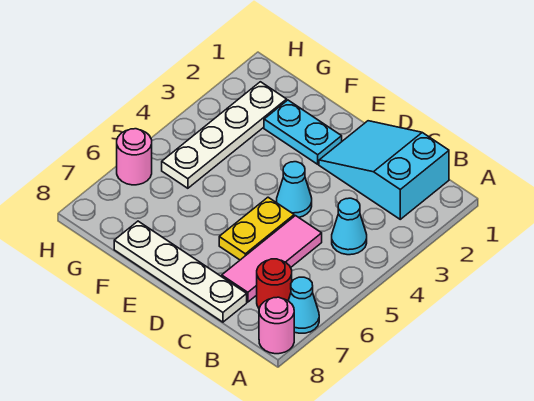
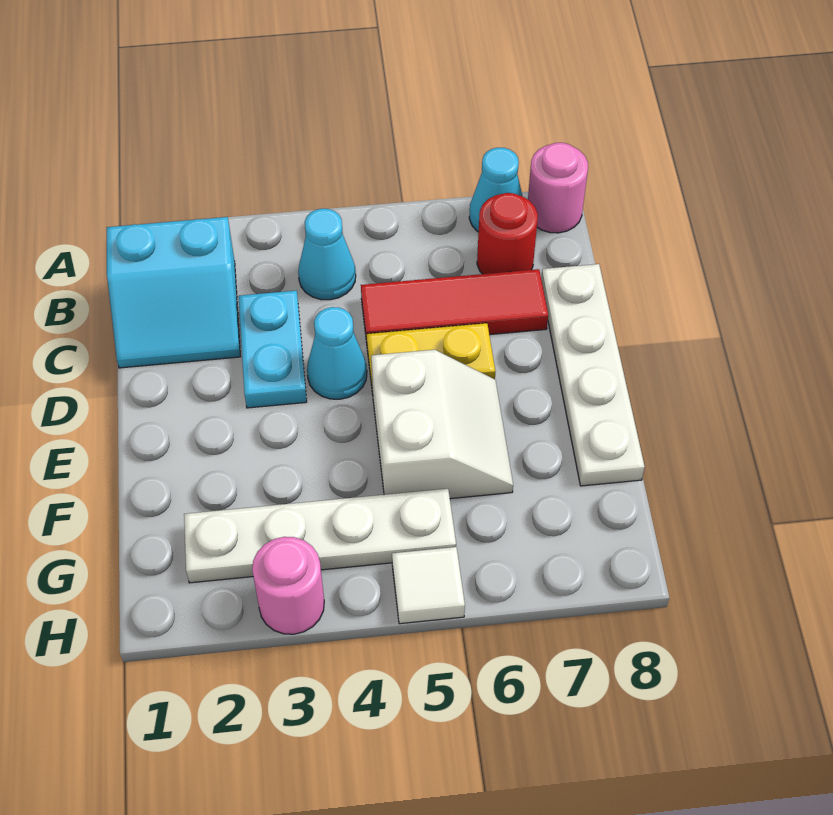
cyan slope B1:D2 level 1 top B -> cyan slope B1:C2 level 1 top B
pink tile C5:C7 level 1 -> red tile C5:C7 level 1
cyan plate E2:F2 level 1 -> cyan plate C3:D3 level 1
none -> white slope E5:F6 level 1 top 5
none -> white tile H5 level 1
pink round brick H6 level 1 -> pink round brick H3 level 1

